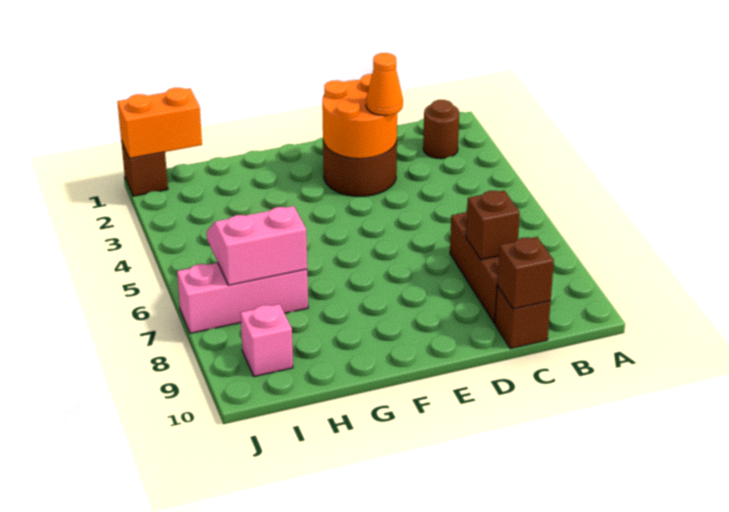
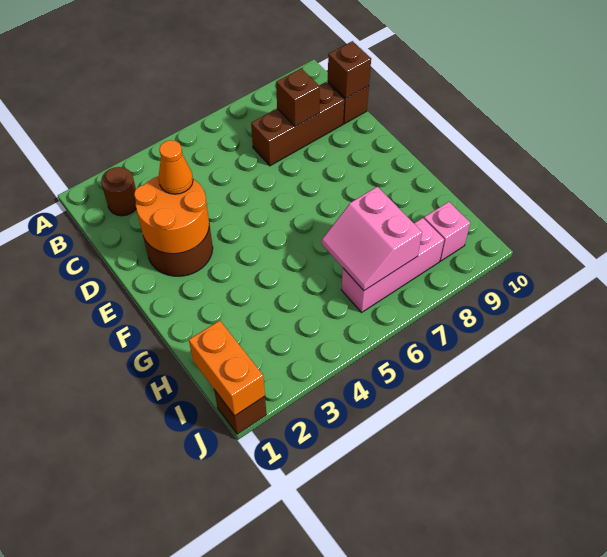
pink brick H7:J7 level 1 -> pink brick I6:I8 level 1

